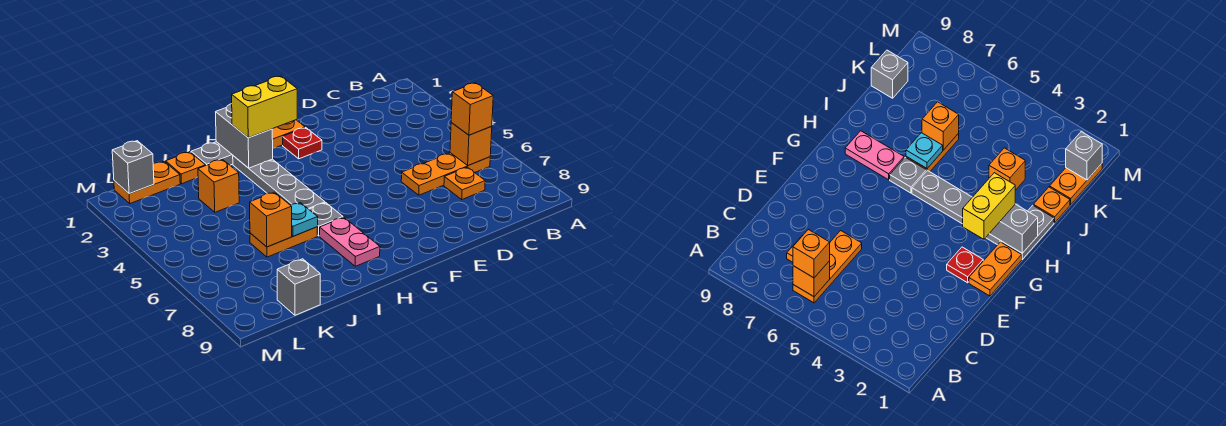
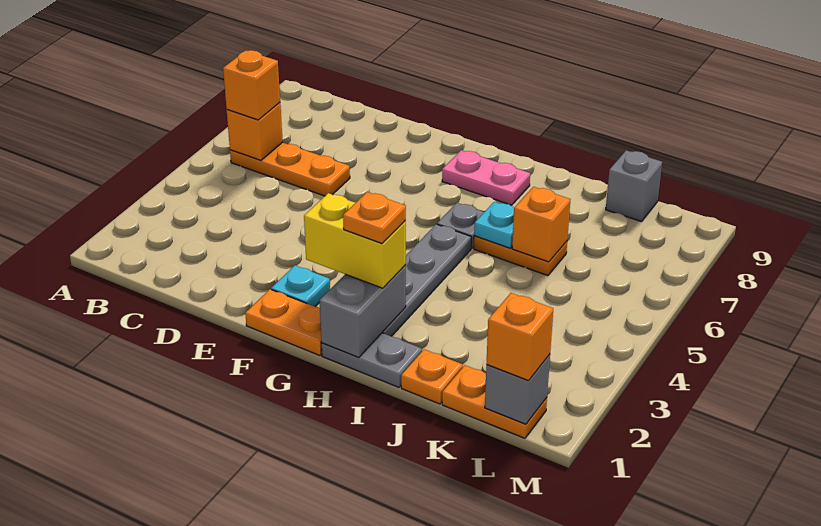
orange plate C7 level 1 -> orange plate H2 level 4
red plate F2 level 1 -> cyan plate F2 level 1
pink plate H7:H8 level 1 -> pink plate G8:H8 level 1
orange brick J3 level 1 -> orange brick L1 level 3

